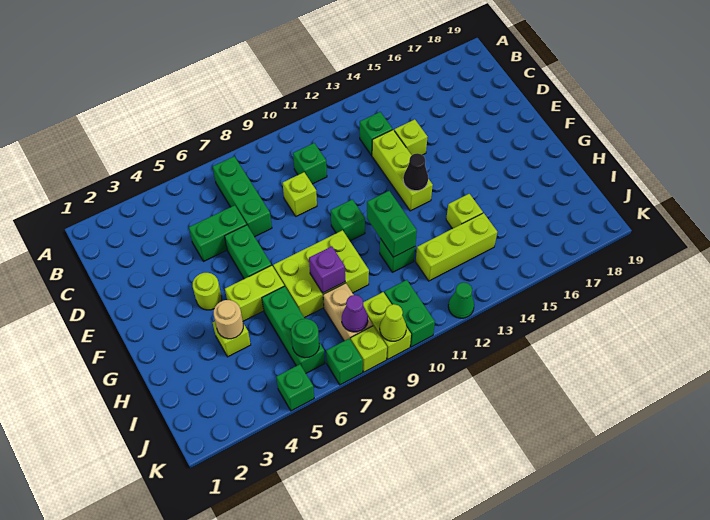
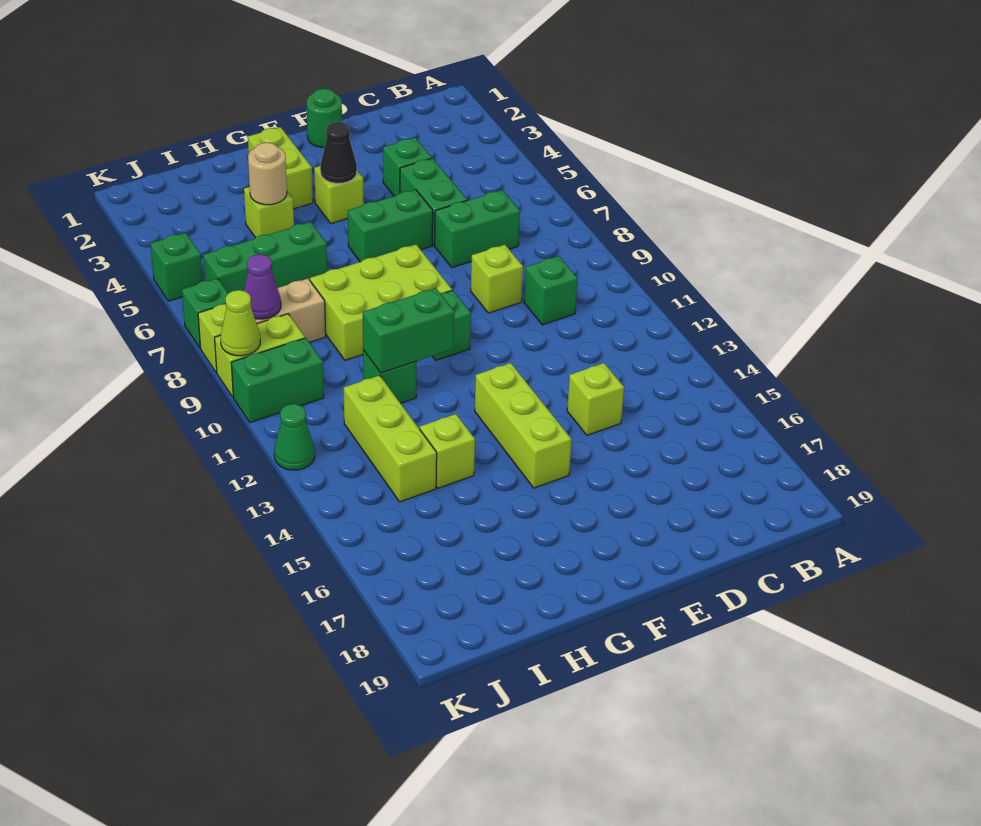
green brick B7:D7 level 1 -> green brick C7:D7 level 1
green brick C13 level 1 -> green brick D4 level 1
lime brick D13:F13 level 1 -> lime brick F13:F15 level 1
lime round brick F4 level 1 -> lime brick F4 level 1
black cone F13 level 2 -> black cone F4 level 2
lime brick G5:G6 level 1 -> lime brick G2:G3 level 1
lime brick G7:H9 level 1 -> lime brick F8:H9 level 1
purple brick H8 level 2 -> none
green round brick J6 level 2 -> green round brick E1 level 1

